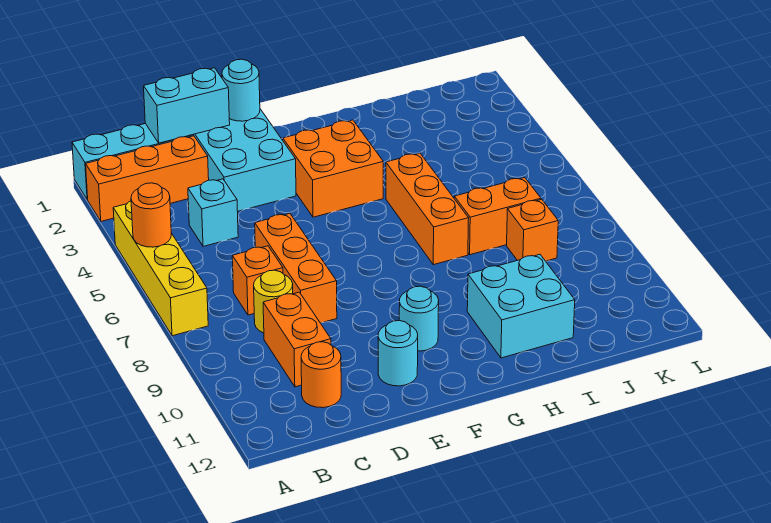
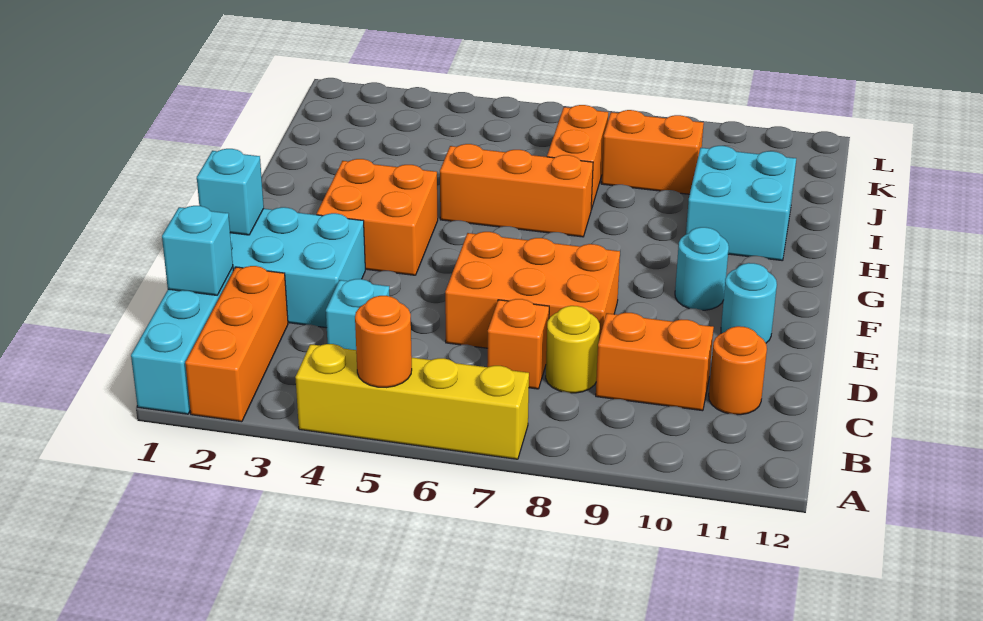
cyan brick C1:D1 level 2 -> cyan brick C1 level 2
orange brick D6:D8 level 1 -> orange brick D6:E8 level 1
cyan round brick E1 level 2 -> cyan brick E1 level 2
orange brick J8 level 1 -> orange brick J8:J9 level 1

